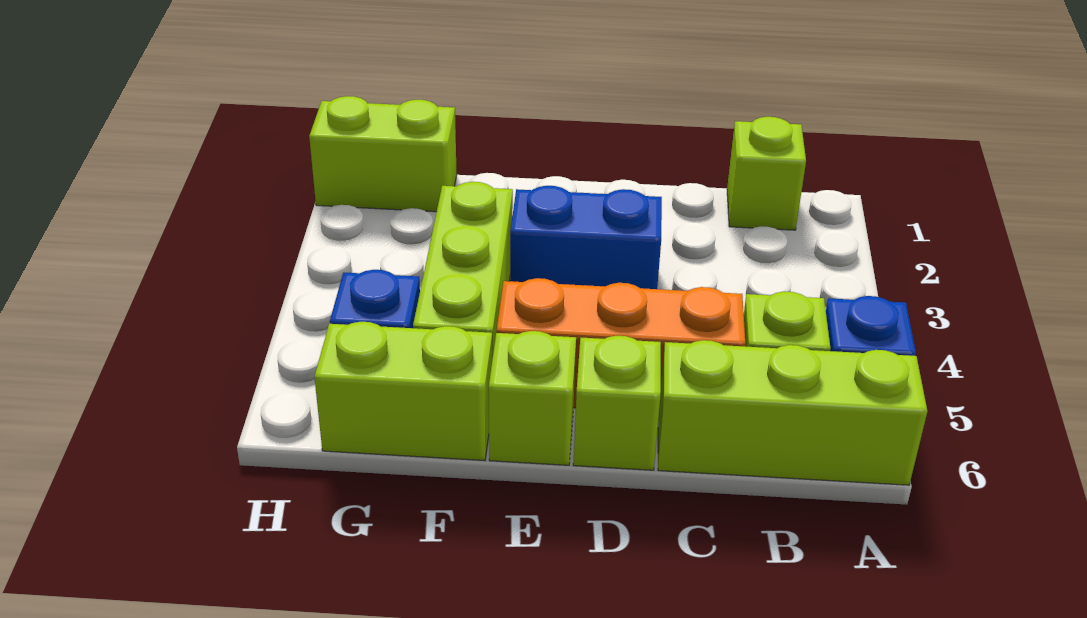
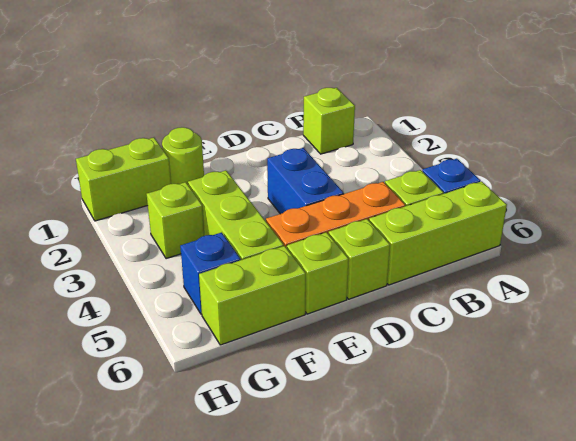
blue brick D3:E3 level 1 -> blue brick D3:D4 level 1
none -> lime round brick F1 level 1
none -> lime brick G3 level 1

